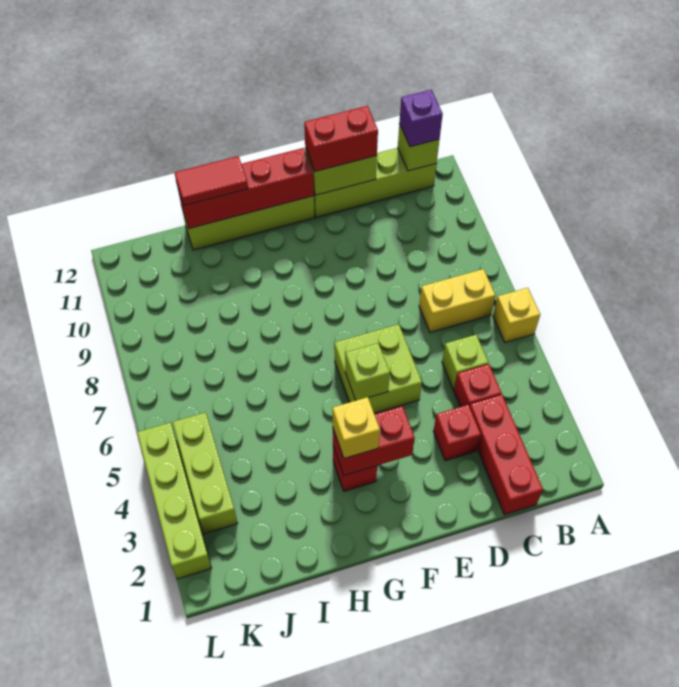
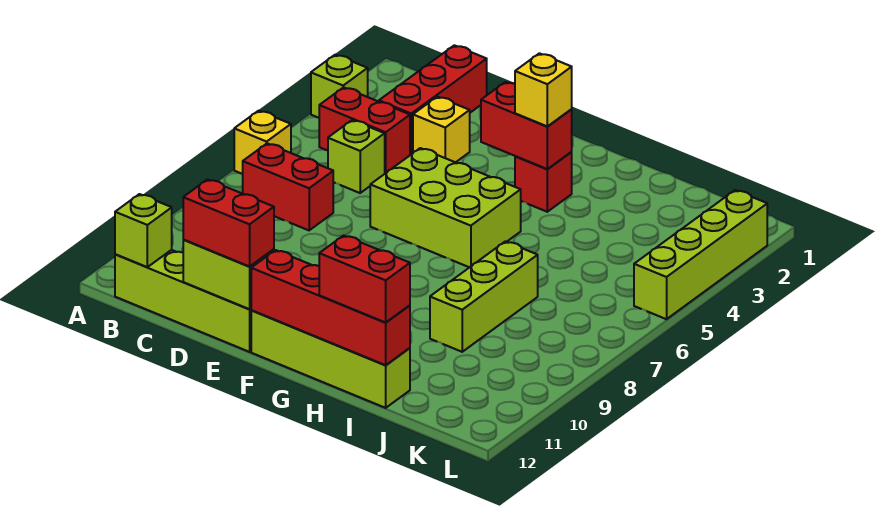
yellow brick B7:C7 level 1 -> red brick B7:C7 level 1
purple brick B12 level 3 -> none
red brick C4 level 1 -> red brick B4:C4 level 1
red brick D3 level 1 -> yellow brick D3 level 1
lime brick E5:F6 level 1 -> lime brick E5:G6 level 1
lime brick F5 level 2 -> lime brick A3 level 1
red tile H12:I12 level 3 -> red brick H12:I12 level 3
lime brick K3:K5 level 1 -> lime brick I7:I9 level 1

